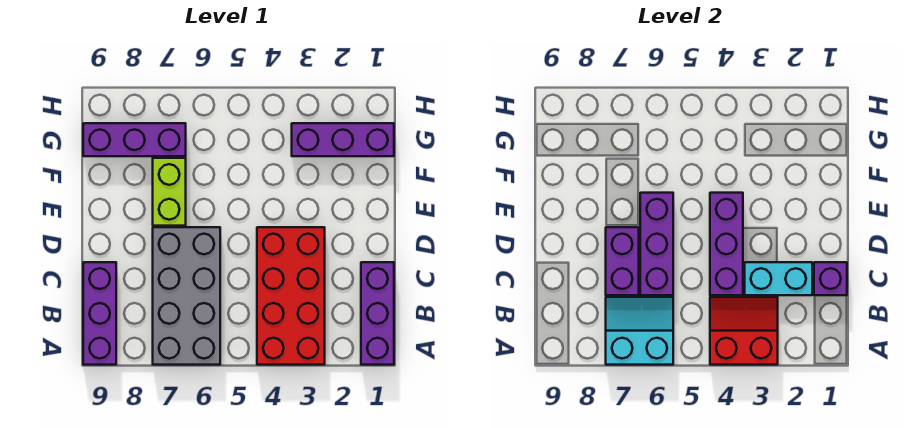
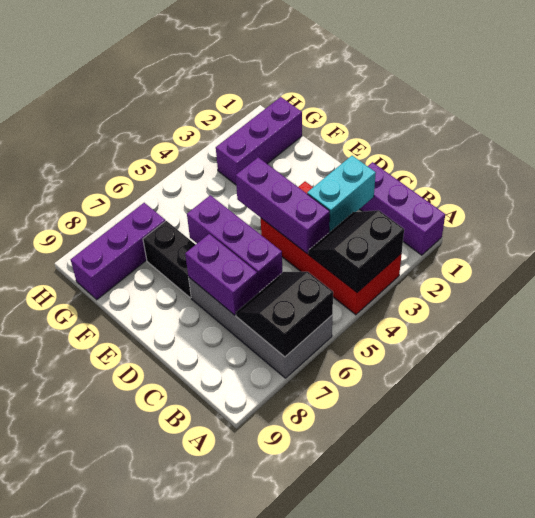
red slope A3:B4 level 2 top A -> black slope A3:B4 level 2 top A
cyan slope A6:B7 level 2 top A -> black slope A6:B7 level 2 top A
purple brick A9:C9 level 1 -> none
purple brick C1 level 2 -> none
lime brick E7:F7 level 1 -> black brick E7:F7 level 1

